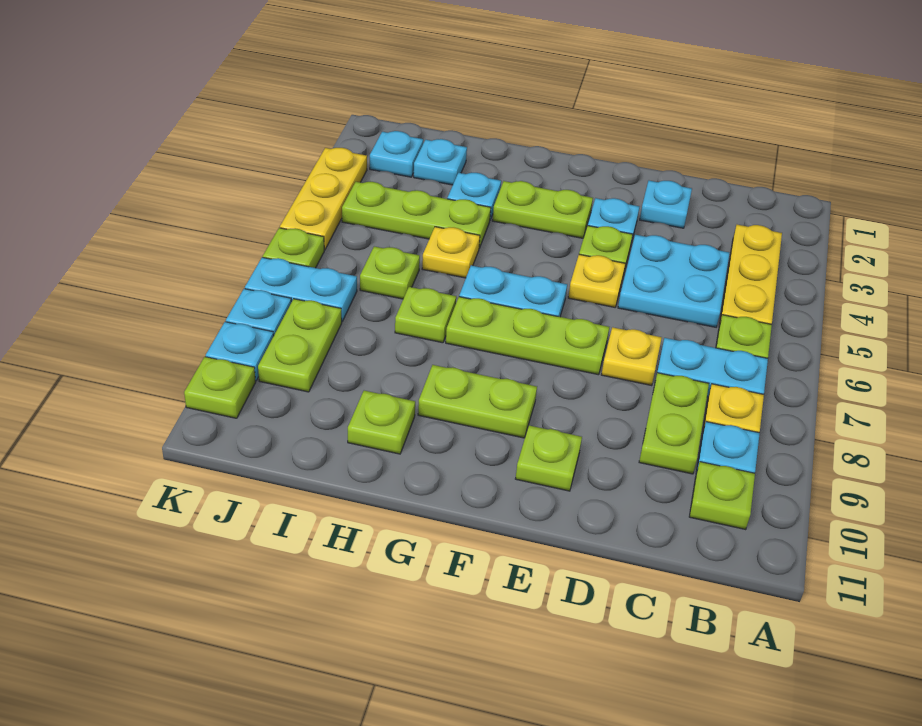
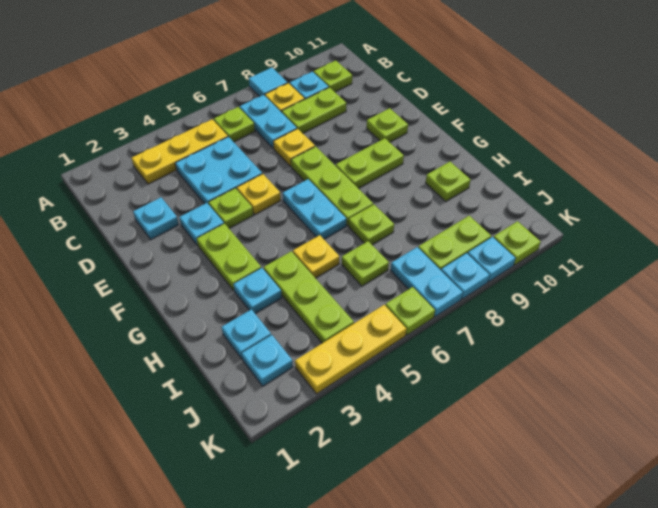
none -> cyan tile A8 level 1
lime plate F9:G9 level 1 -> lime plate F8:F9 level 1

